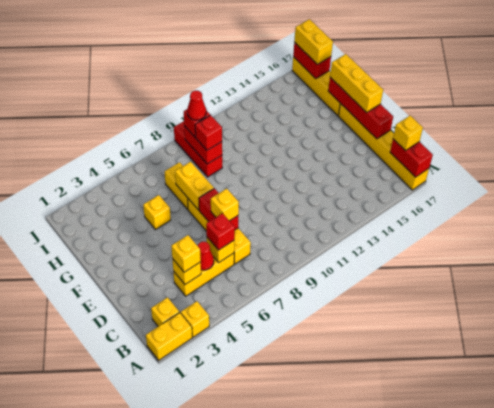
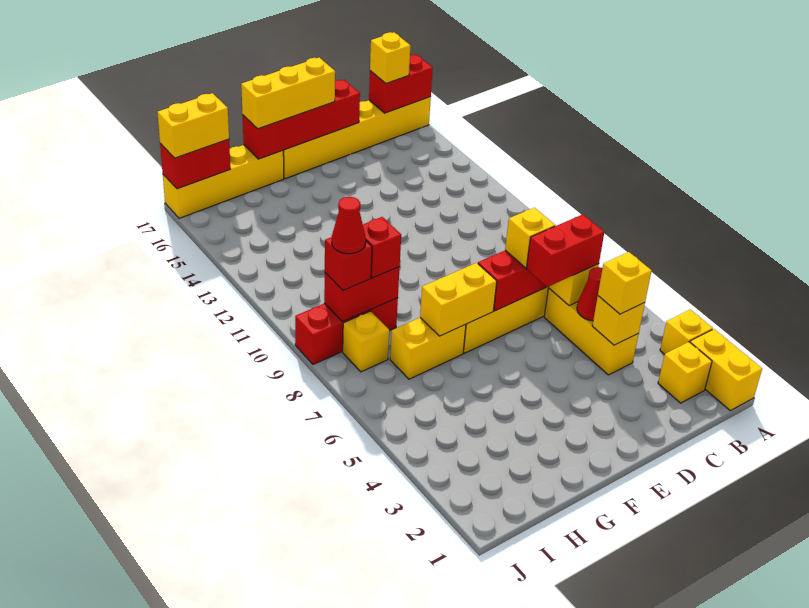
red brick C6 level 3 -> red brick C6:D6 level 3
yellow brick G5 level 1 -> yellow brick I8 level 1

